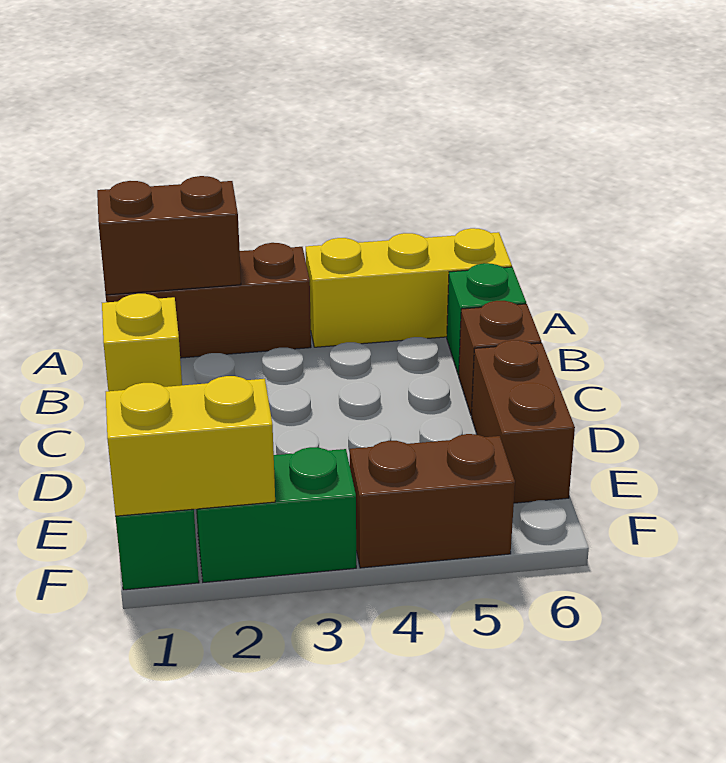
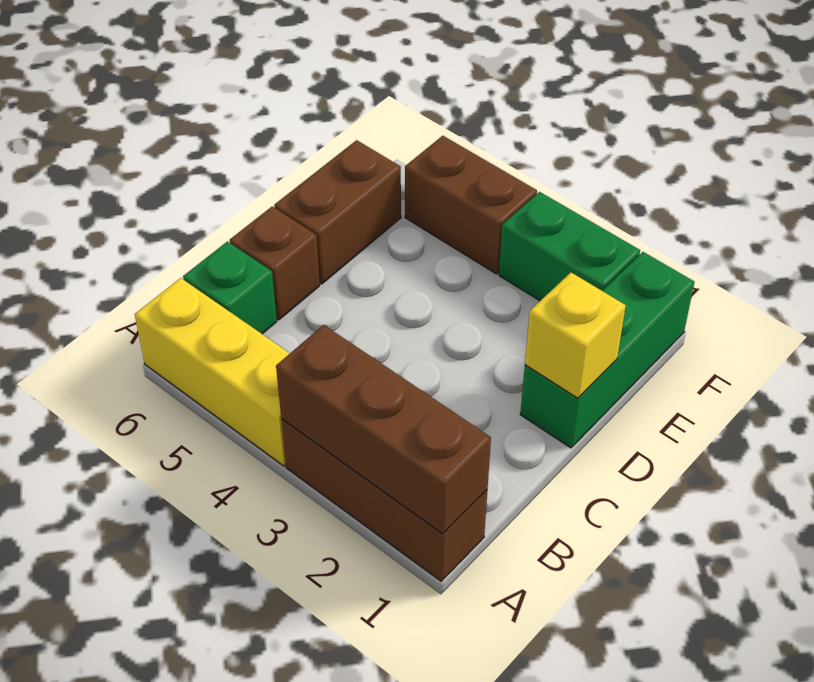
brown brick A1:A2 level 2 -> brown brick A1:A3 level 2
yellow brick F1:F2 level 2 -> none

